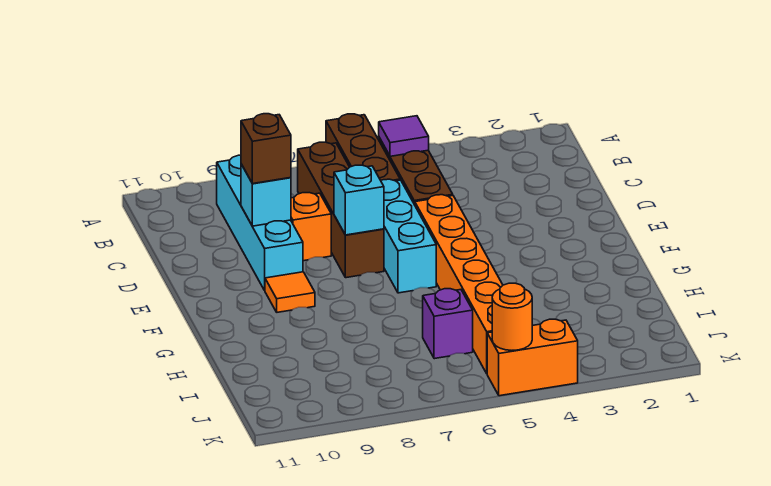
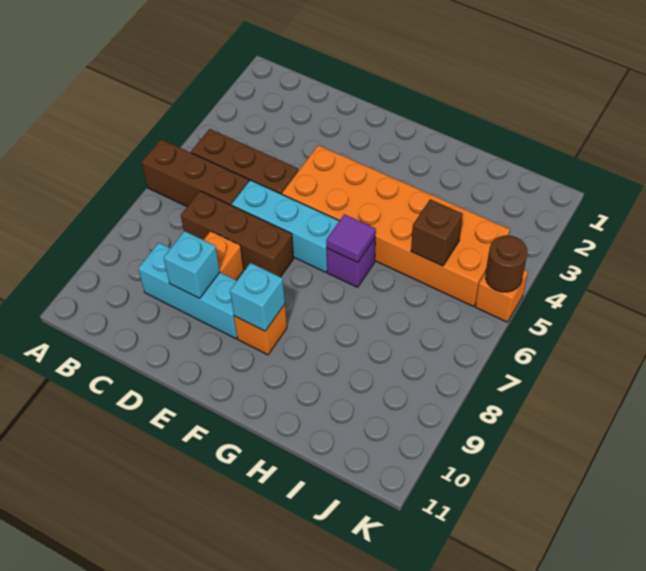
purple tile B5 level 2 -> purple tile G6 level 2
brown brick B7:E7 level 1 -> brown brick C7:E7 level 1
cyan brick B9:E9 level 1 -> cyan brick C9:E9 level 1
brown brick D9 level 3 -> brown brick I5 level 2
orange brick E5:J5 level 1 -> orange brick E4:J5 level 1
cyan brick E7 level 2 -> cyan brick F9 level 2
orange tile F9 level 1 -> orange brick F9 level 1
purple brick I6 level 1 -> purple brick G6 level 1
orange brick K4:K5 level 1 -> orange brick K5 level 1
orange round brick K5 level 2 -> brown round brick K5 level 2

